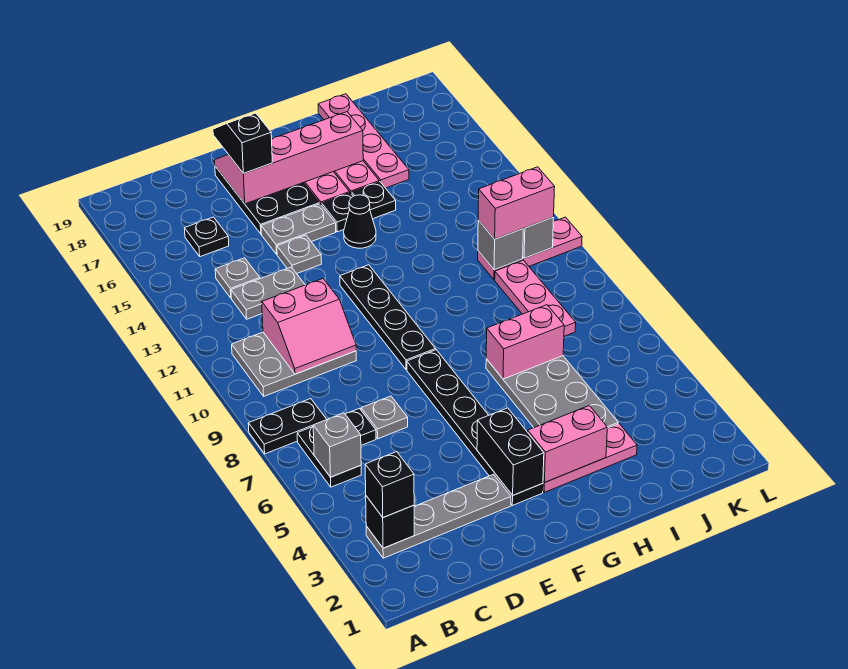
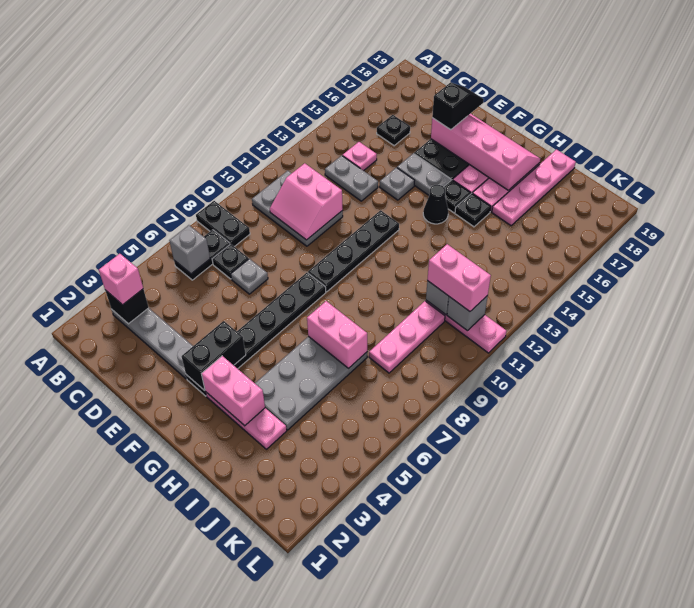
black brick B3 level 3 -> pink brick B3 level 3
grey plate C14 level 1 -> pink plate C14 level 1

